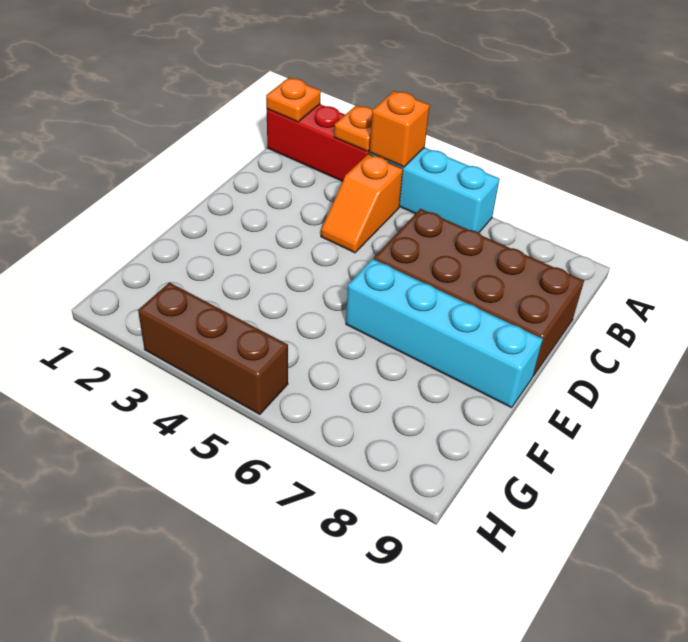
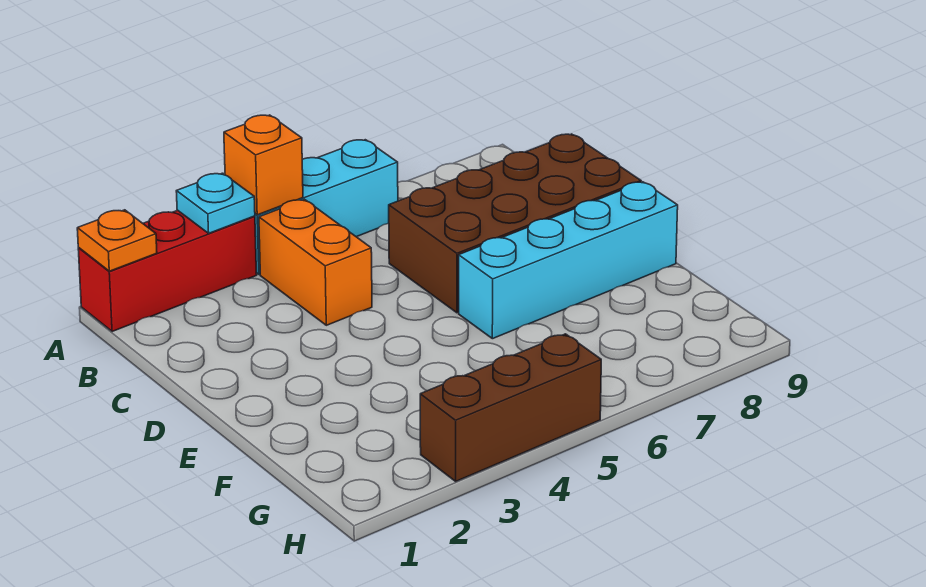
orange plate A3 level 2 -> cyan plate A3 level 2
orange slope B4:C4 level 1 top B -> orange brick B4:C4 level 1

